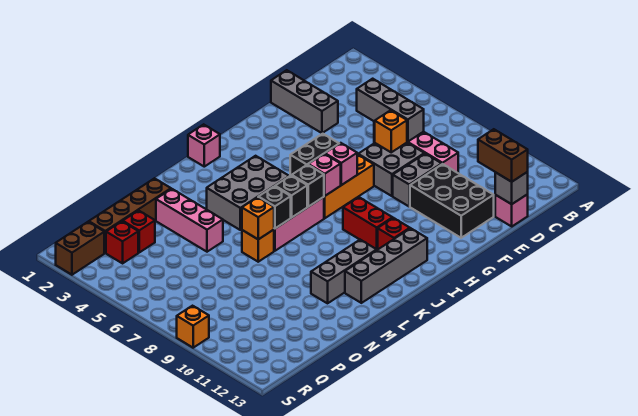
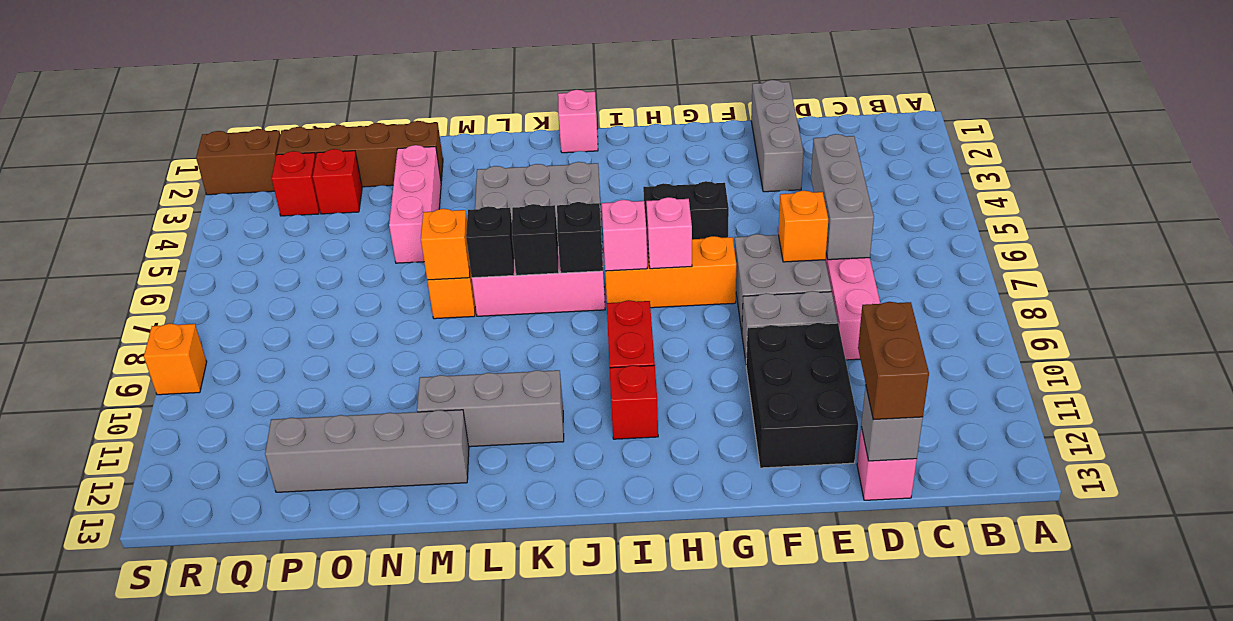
grey brick I12:L12 level 1 -> grey brick M12:P12 level 1

